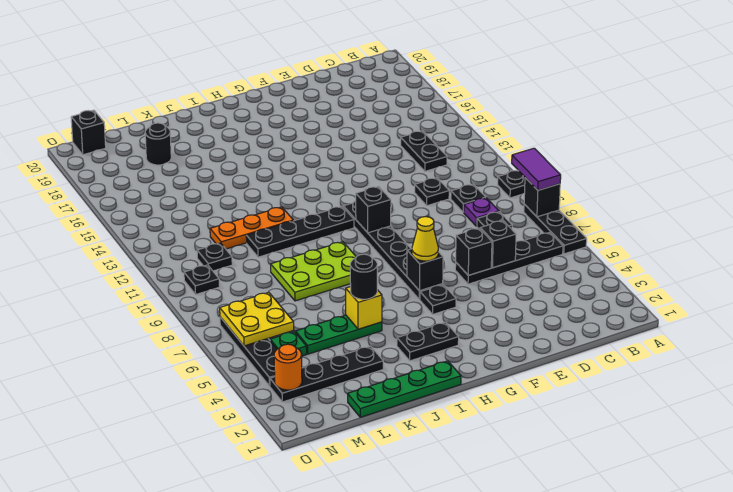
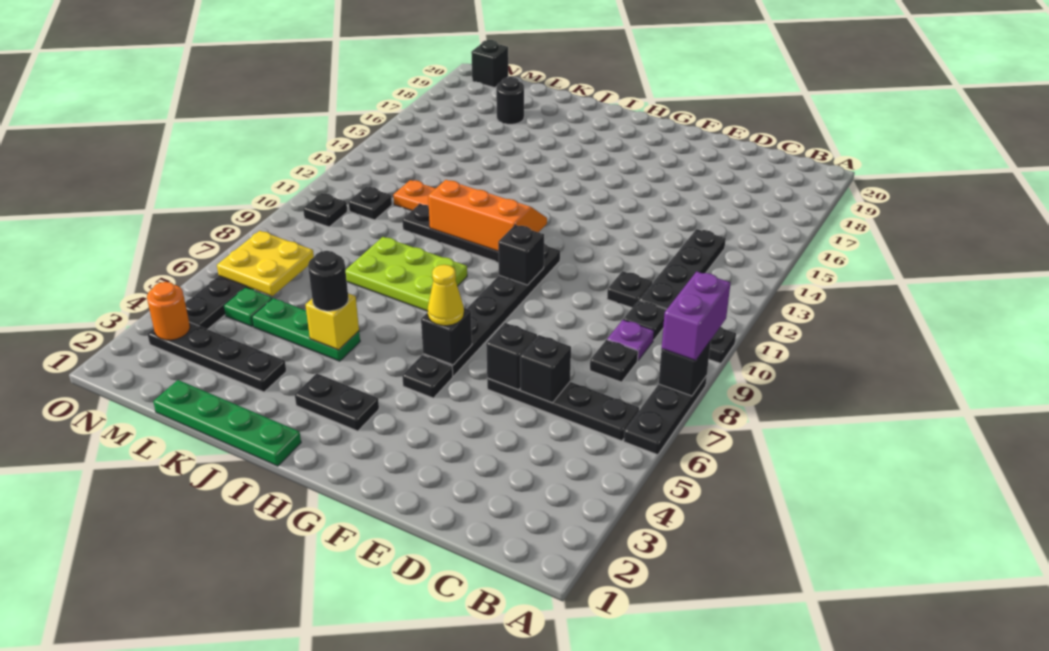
purple tile A8:A9 level 3 -> purple brick A8:A9 level 3
black plate C13:C14 level 1 -> black plate C11:C14 level 1
none -> orange slope H11:J12 level 2 top 11

